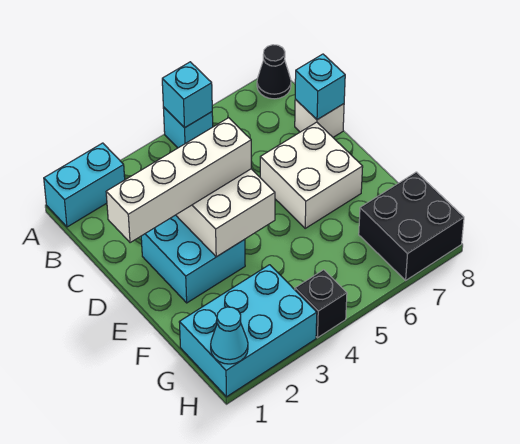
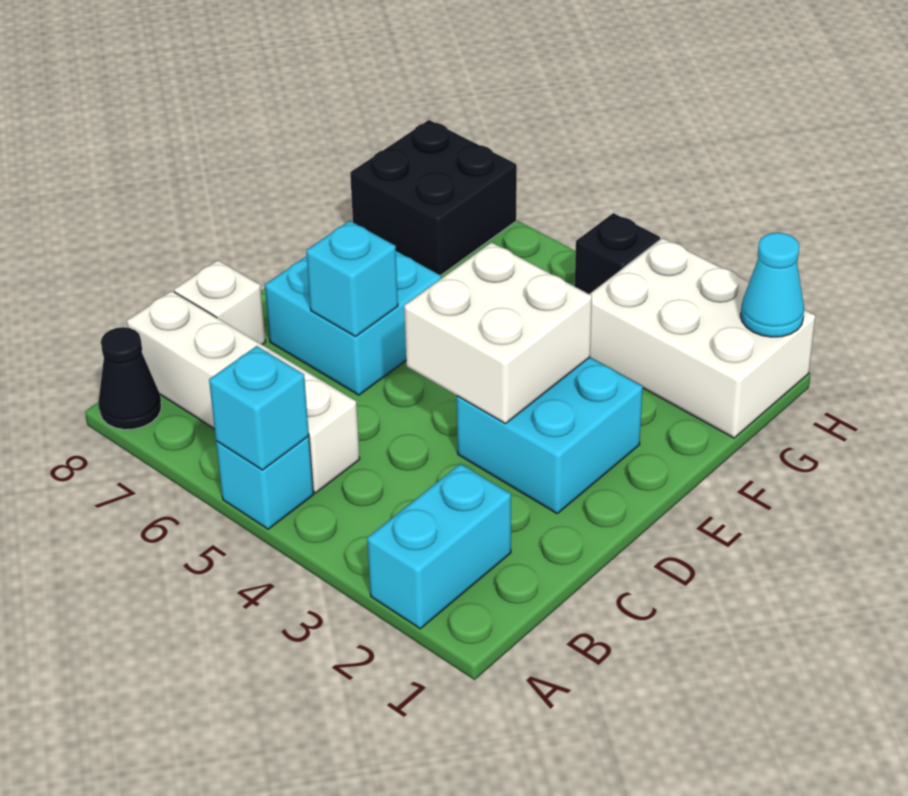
cyan brick A1:A2 level 1 -> cyan brick A2:B2 level 1
cyan brick C8 level 2 -> cyan brick D6 level 2
white brick D1:D4 level 3 -> white brick B5:B8 level 1
white brick D6:E7 level 1 -> cyan brick D6:E7 level 1
cyan brick G1:H3 level 1 -> white brick G1:H3 level 1

